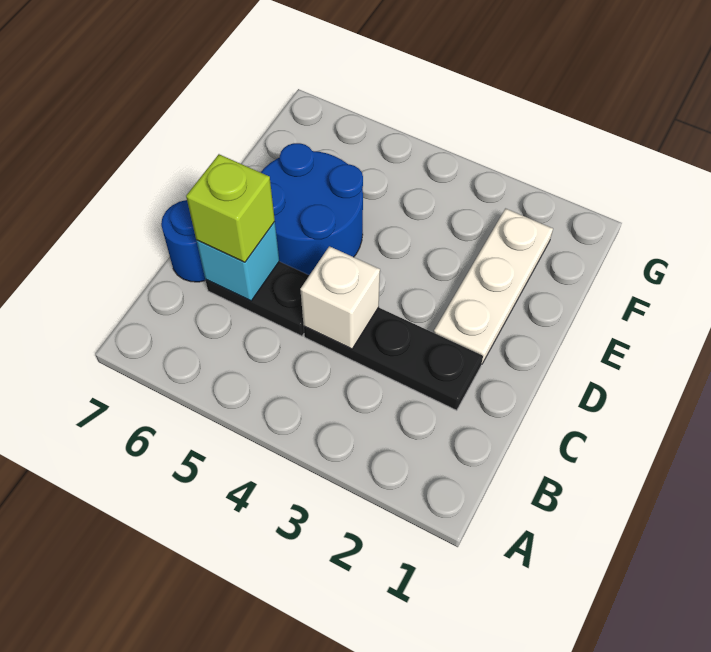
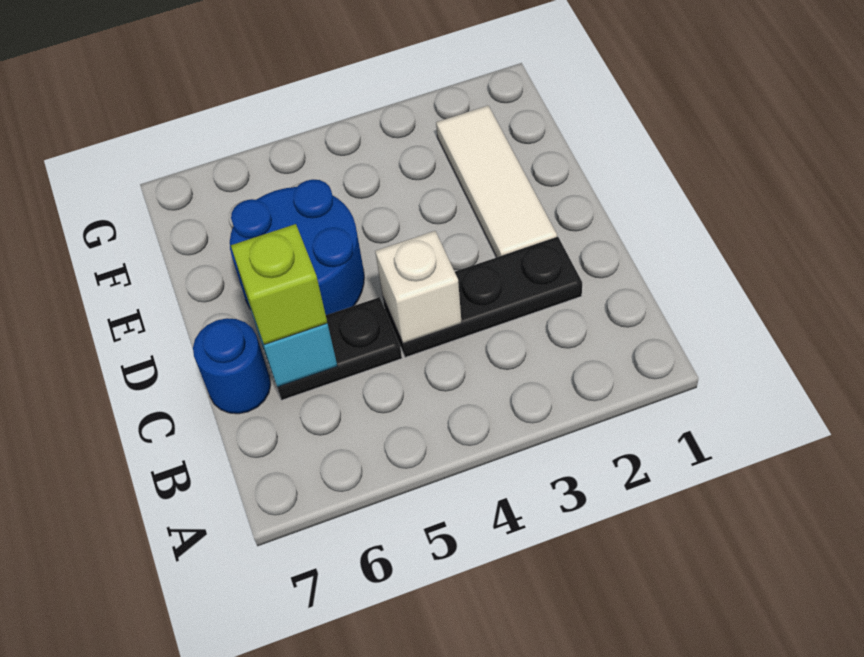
white plate D2:F2 level 1 -> white tile D2:F2 level 1

